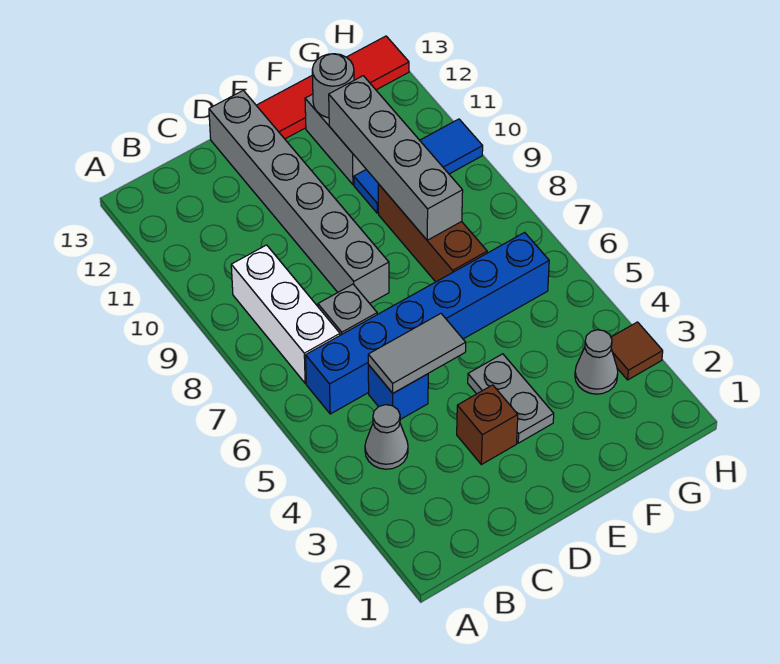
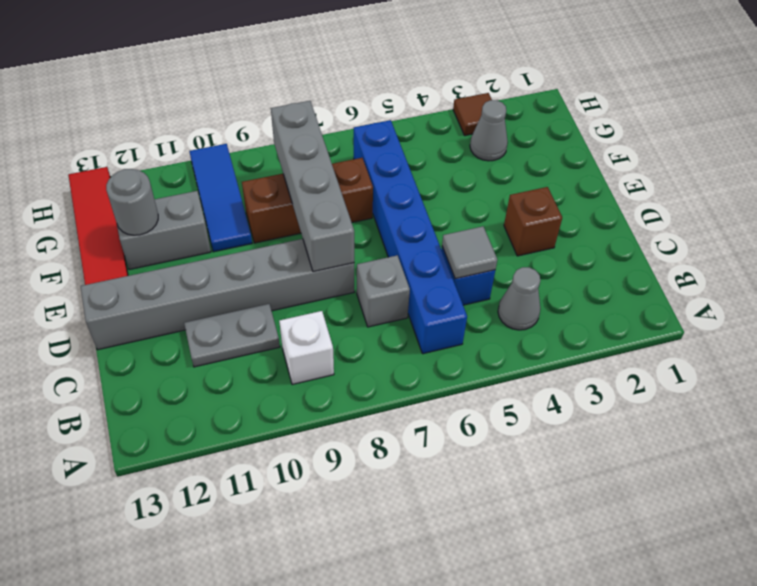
white brick B7:B9 level 1 -> white brick B9 level 1
grey tile C5:D5 level 2 -> grey tile C5 level 2
grey plate E3:E4 level 1 -> grey plate C10:C11 level 1
grey brick F8:F11 level 2 -> grey brick D8:G8 level 2

